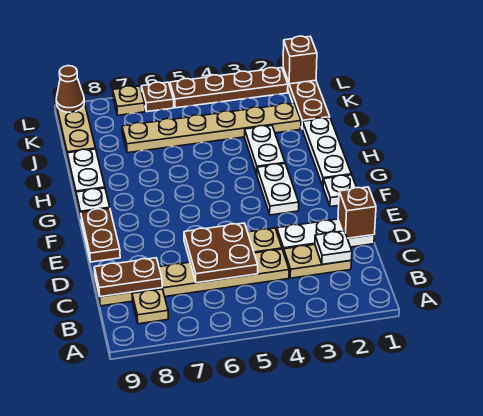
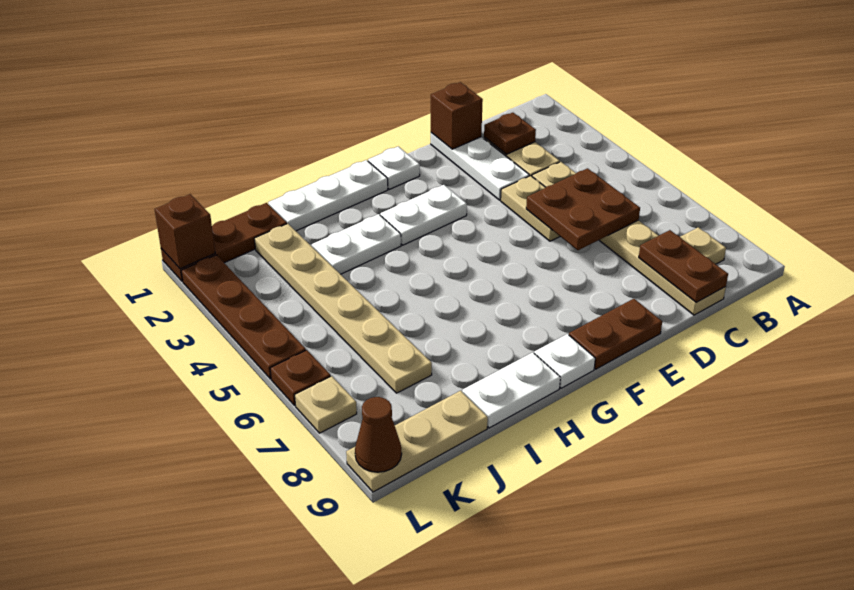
white plate C2 level 2 -> brown plate C2 level 2

